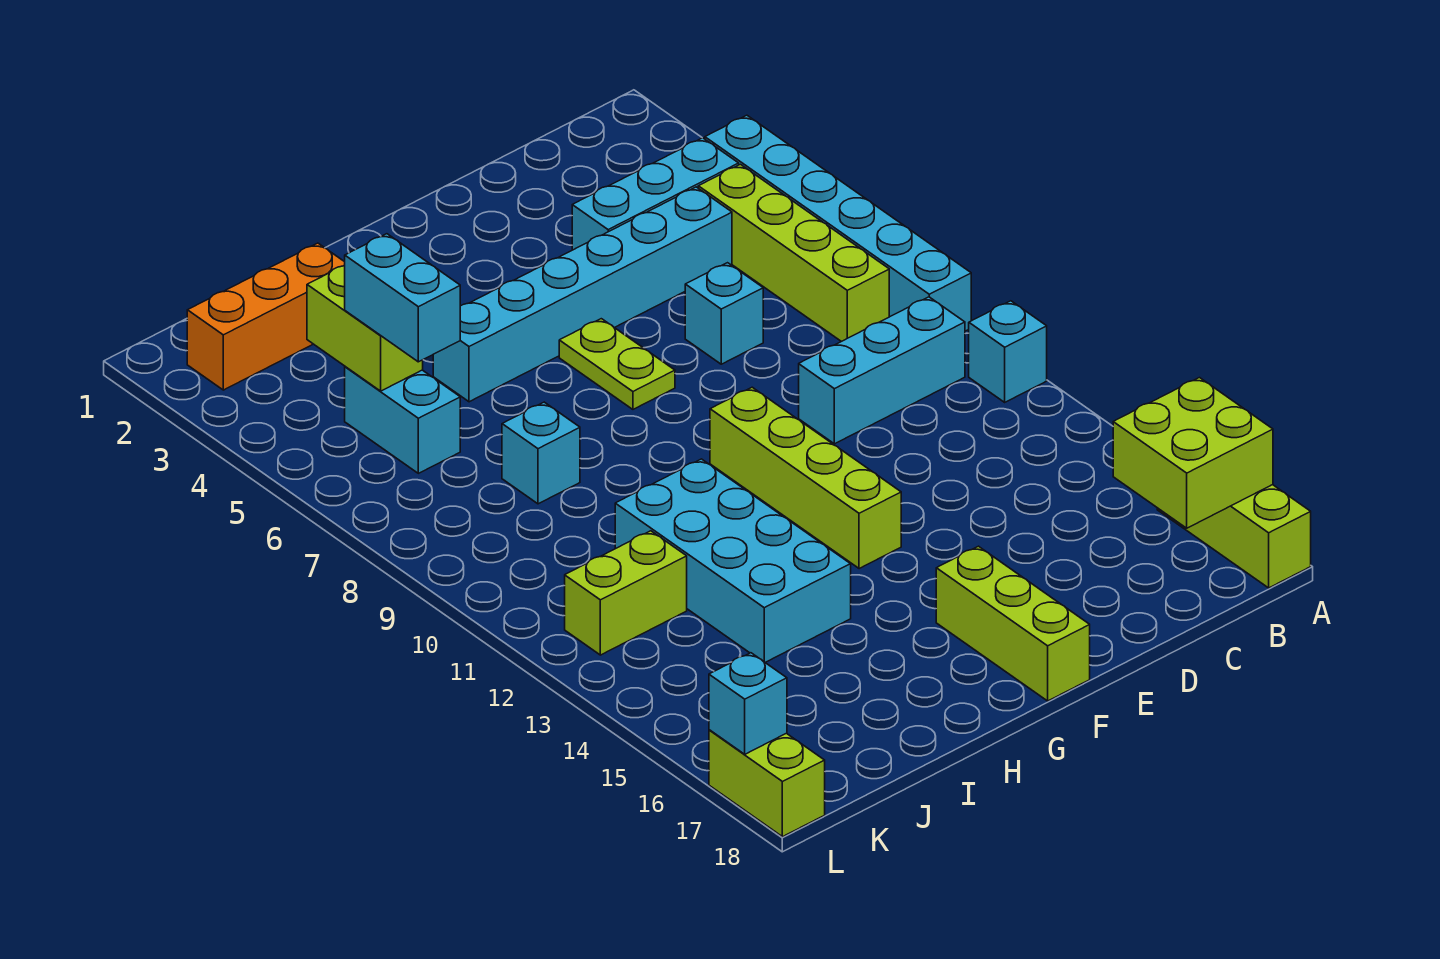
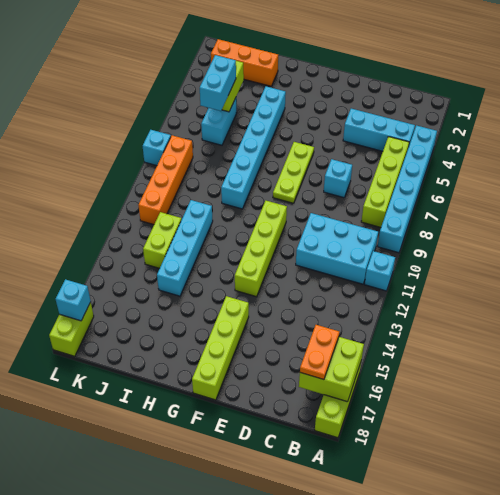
cyan brick B10:D10 level 1 -> cyan brick B10:D11 level 1
none -> orange plate B16:B17 level 3
cyan brick C5:H5 level 1 -> cyan brick H4:H9 level 1
lime plate F6:F7 level 1 -> lime plate F6:F8 level 1
lime brick F16:F18 level 1 -> lime brick F15:F18 level 1
cyan brick H11:I14 level 1 -> cyan brick I11:I14 level 1
cyan brick I8 level 1 -> cyan brick L8 level 1
lime brick J12:K12 level 1 -> lime brick J12:J13 level 1
none -> orange brick K8:K11 level 1

